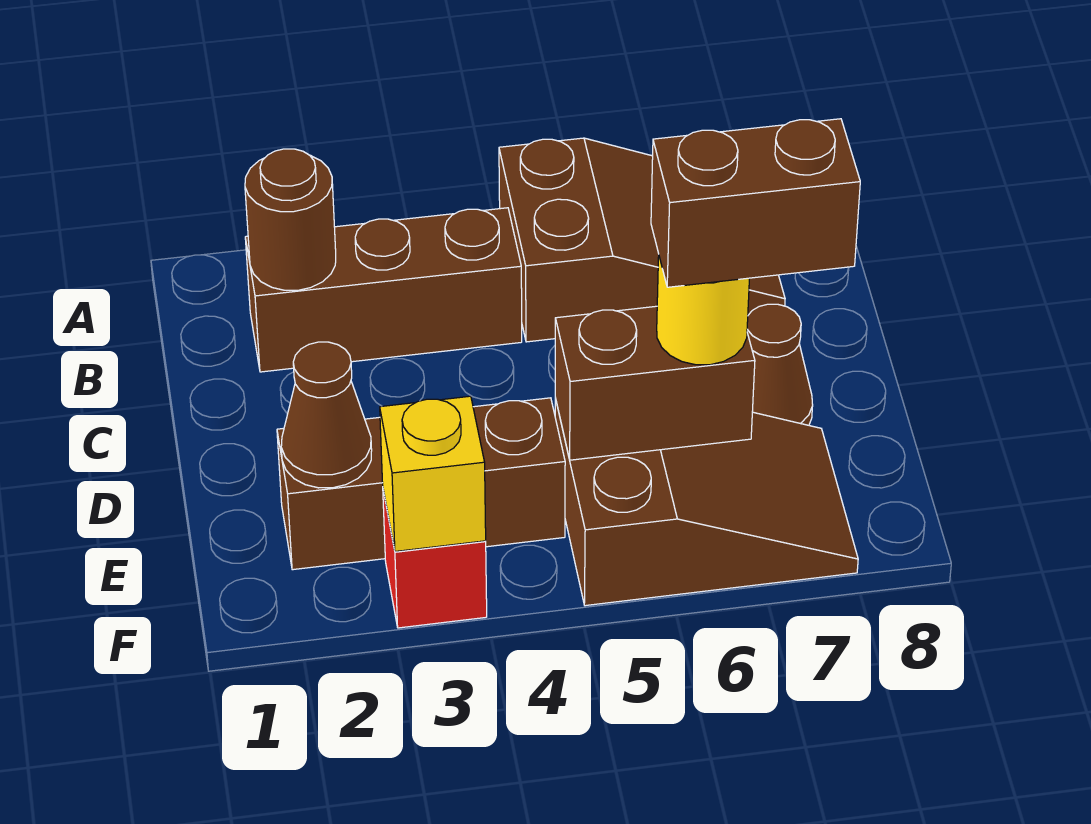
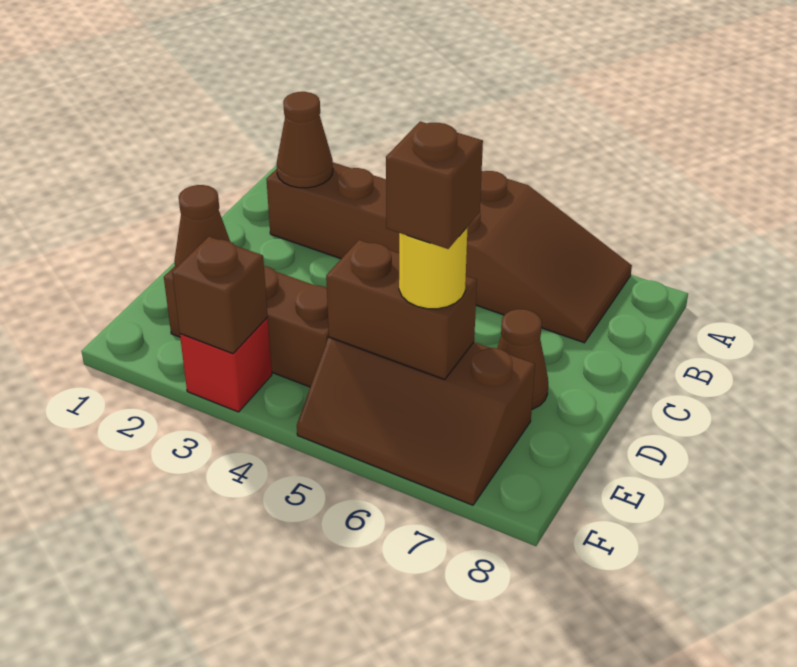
brown round brick B2 level 2 -> brown cone B2 level 2
brown slope E5:F7 level 1 top 5 -> brown slope E5:F7 level 1 top E
brown brick E6:E7 level 4 -> brown brick E6 level 4
yellow brick F3 level 2 -> brown brick F3 level 2

